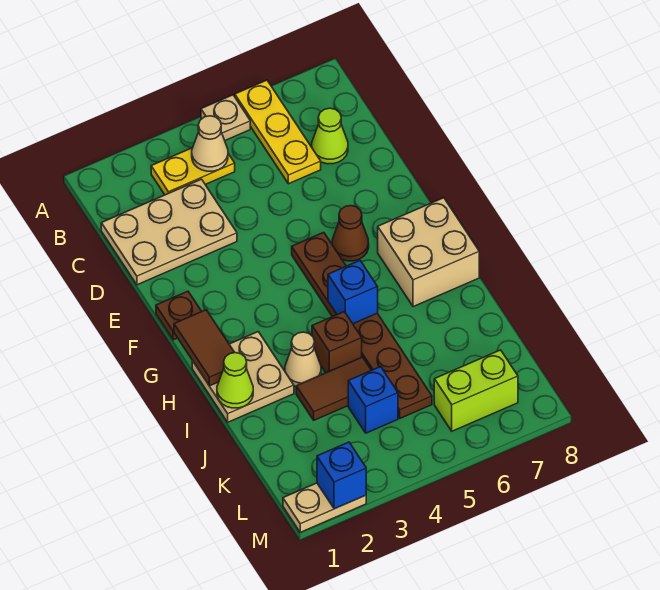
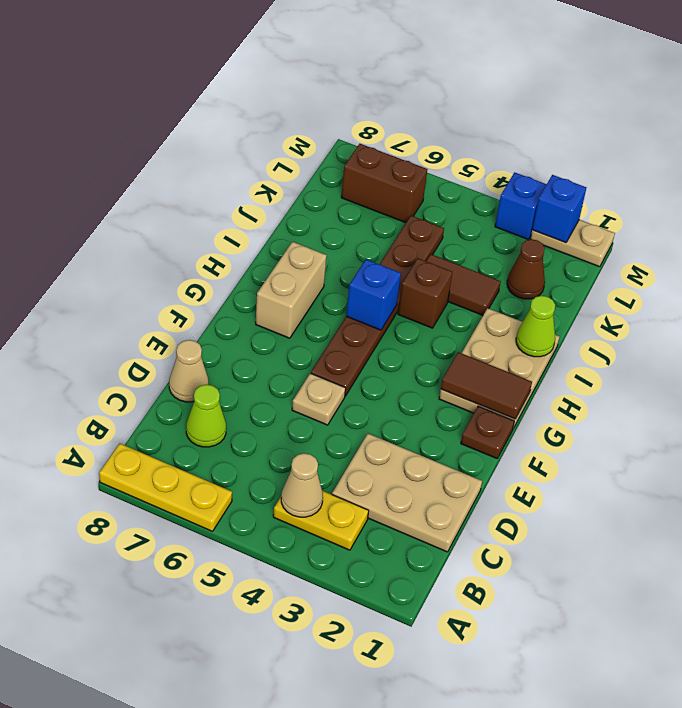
tan plate A5 level 1 -> tan plate E5 level 1
yellow plate A6:C6 level 1 -> yellow plate A6:A8 level 1
brown cone F6 level 1 -> brown cone K2 level 1
brown tile G1:H1 level 2 -> brown tile G1:G2 level 2
tan brick G7:H8 level 1 -> tan brick G7:H7 level 1
tan plate H1:I2 level 1 -> tan plate G1:I2 level 1
tan cone I3 level 1 -> tan cone D8 level 1
blue brick K4 level 1 -> blue brick M3 level 1
lime brick L6:L7 level 1 -> brown brick L6:L7 level 1

